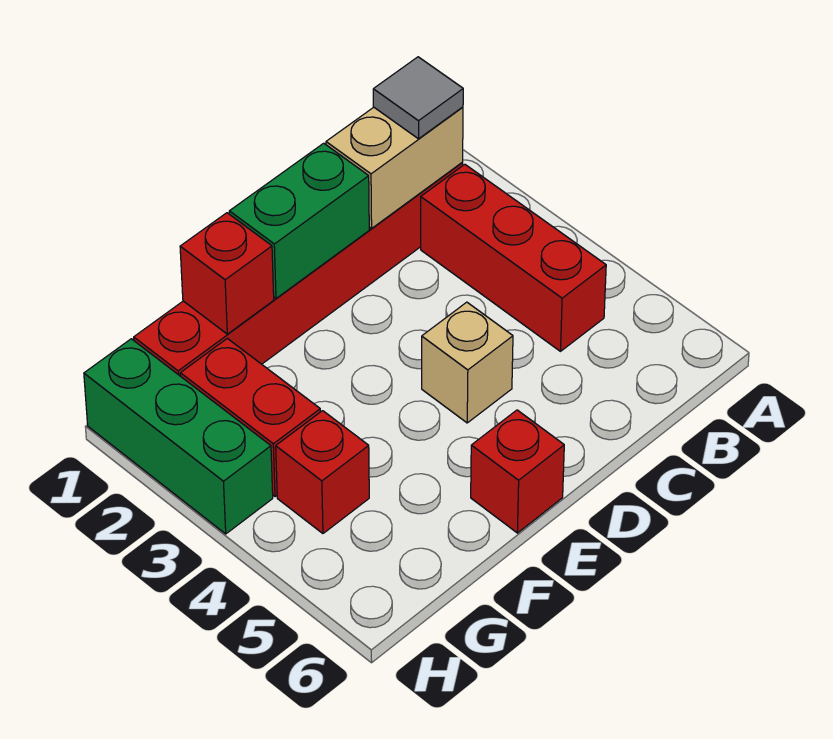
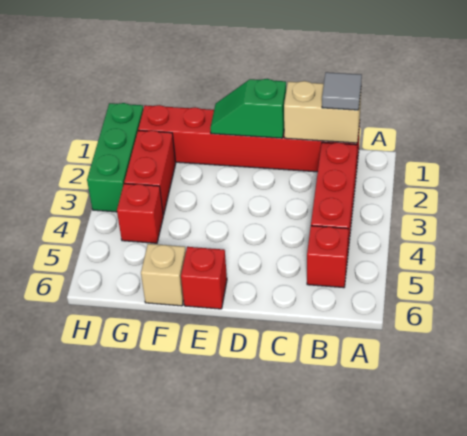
green brick D1:E1 level 2 -> green slope D1:E1 level 2 top D
tan brick D4 level 1 -> tan brick F6 level 1
red brick F1 level 2 -> red brick B5 level 1

